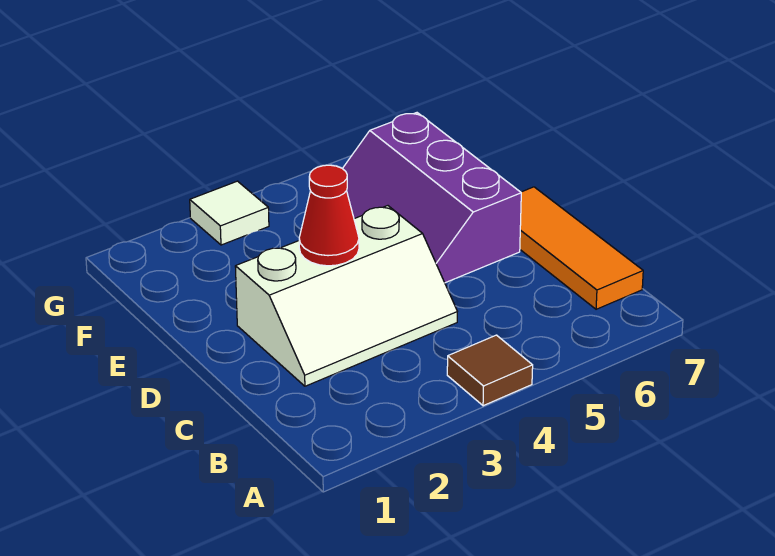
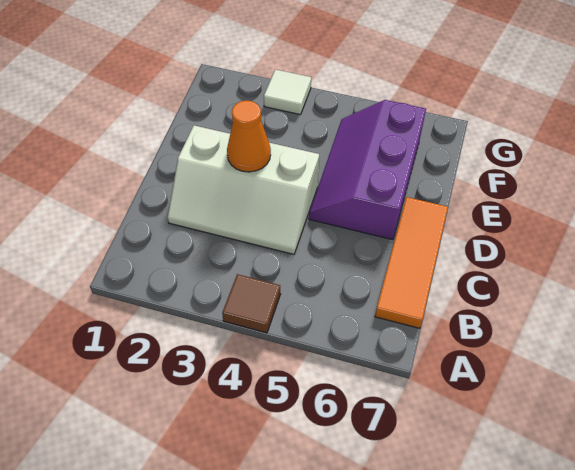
red cone D3 level 2 -> orange cone D3 level 2

